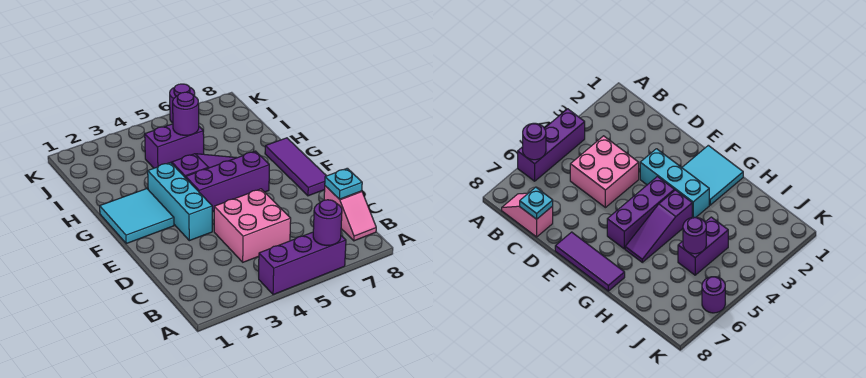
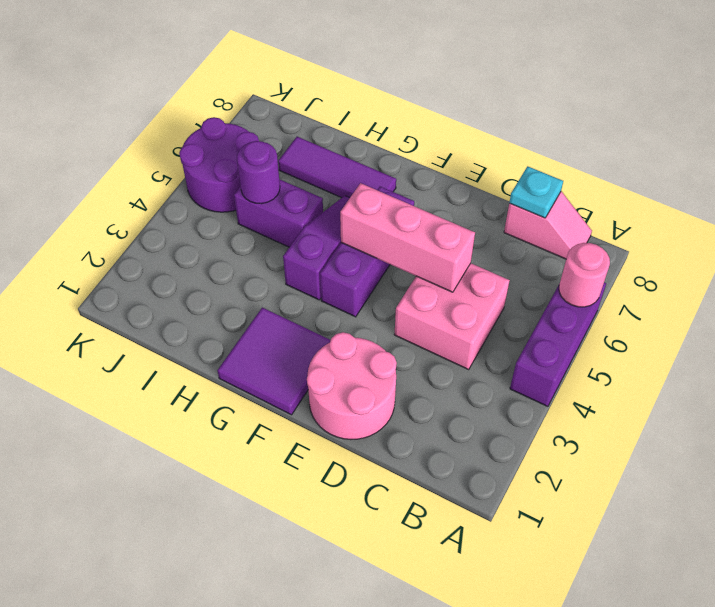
purple round brick A6 level 2 -> pink round brick A6 level 2
none -> pink round brick D1:E2 level 1
none -> pink brick D5:F5 level 2
cyan brick E3:G3 level 1 -> none
purple tile E8:G8 level 1 -> purple tile G7:I7 level 1
cyan tile F1:G2 level 1 -> purple tile F1:G2 level 1
purple brick I4:I5 level 1 -> purple brick H5:I5 level 1
purple round brick K6 level 1 -> purple round brick J5:K6 level 1

